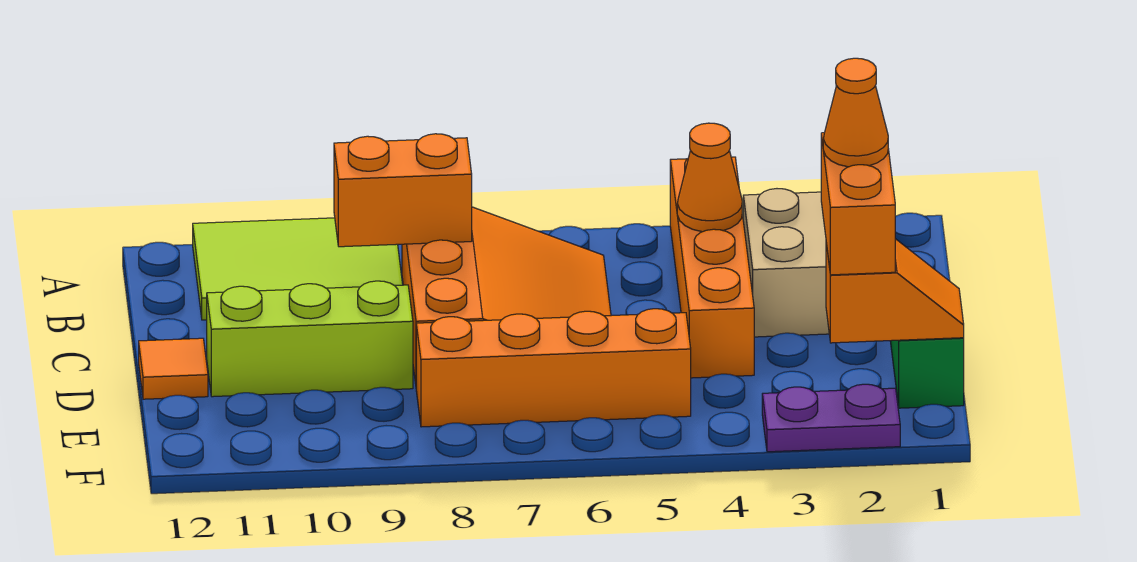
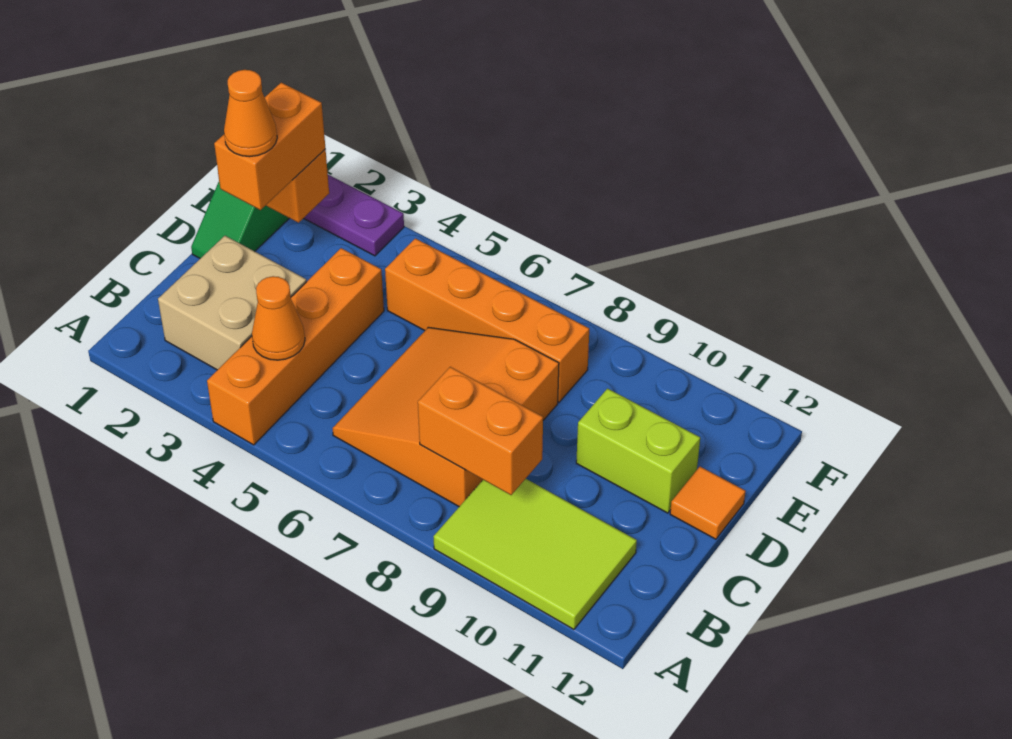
lime brick D9:D11 level 1 -> lime brick D10:D11 level 1

